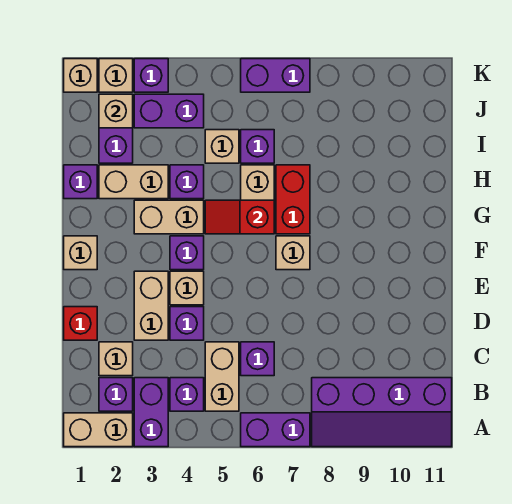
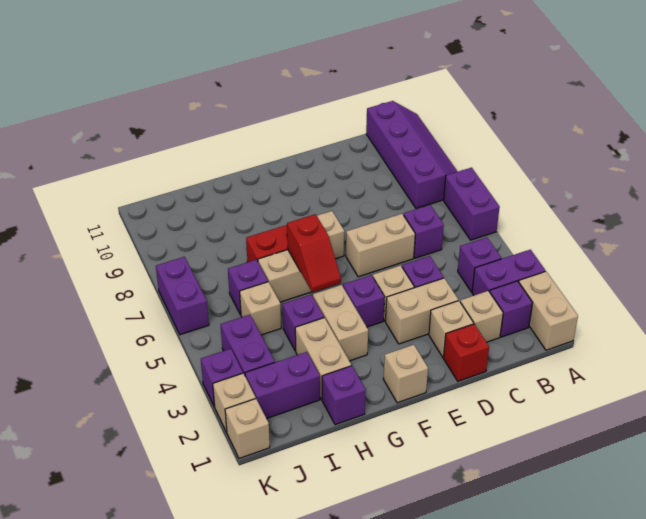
tan brick B5:C5 level 1 -> tan brick D6:E6 level 1
tan brick J2 level 2 -> tan brick D2 level 1

